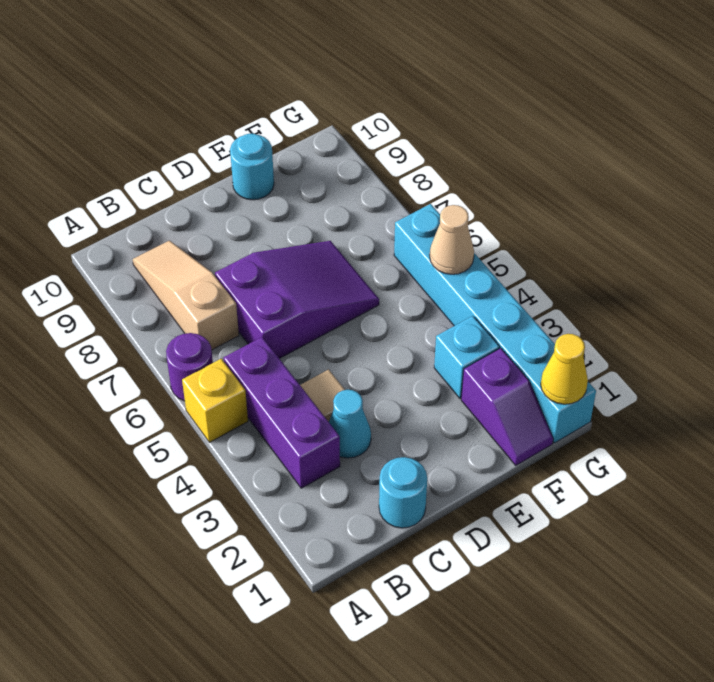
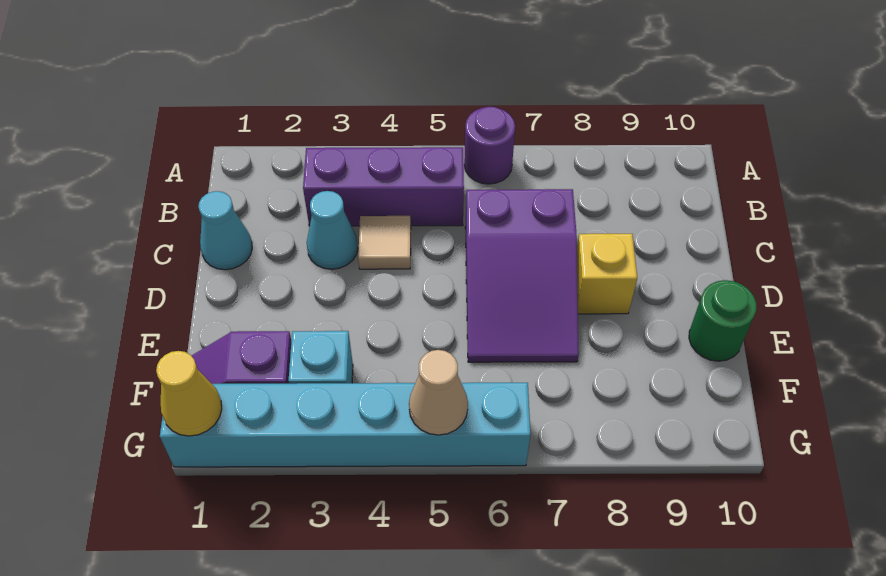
yellow brick A5 level 1 -> yellow brick D8 level 1
tan slope B7:B9 level 1 top 7 -> none
cyan round brick C1 level 1 -> cyan cone C1 level 1
cyan round brick E10 level 1 -> green round brick E10 level 1

